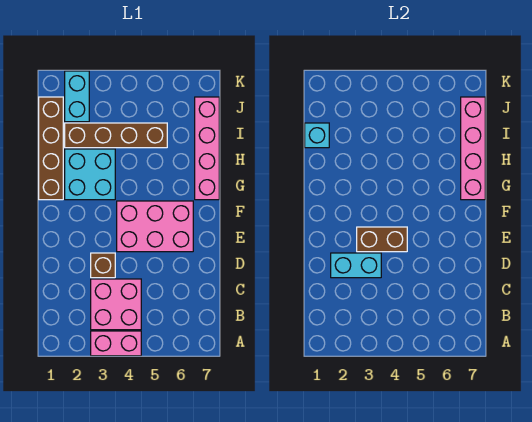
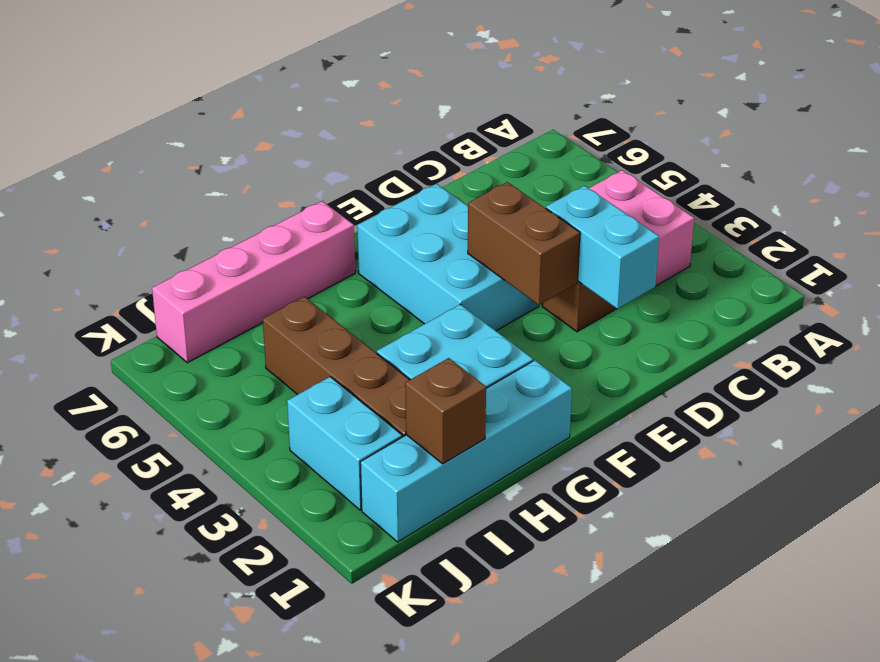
pink brick A3:A4 level 1 -> none
pink brick E4:F6 level 1 -> cyan brick E4:F6 level 1
brown brick G1:J1 level 1 -> cyan brick G1:J1 level 1
pink brick G7:J7 level 2 -> none
cyan brick I1 level 2 -> brown brick I1 level 2
cyan brick J2:K2 level 1 -> cyan brick J2:J3 level 1

